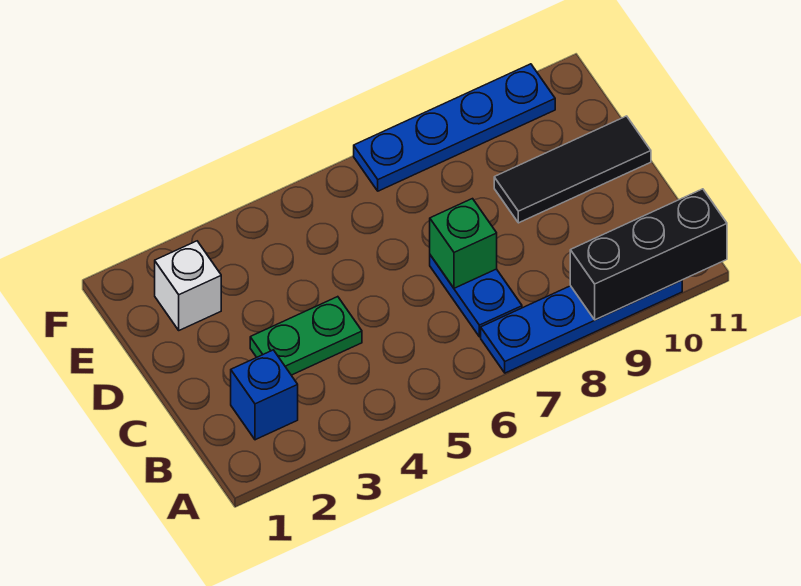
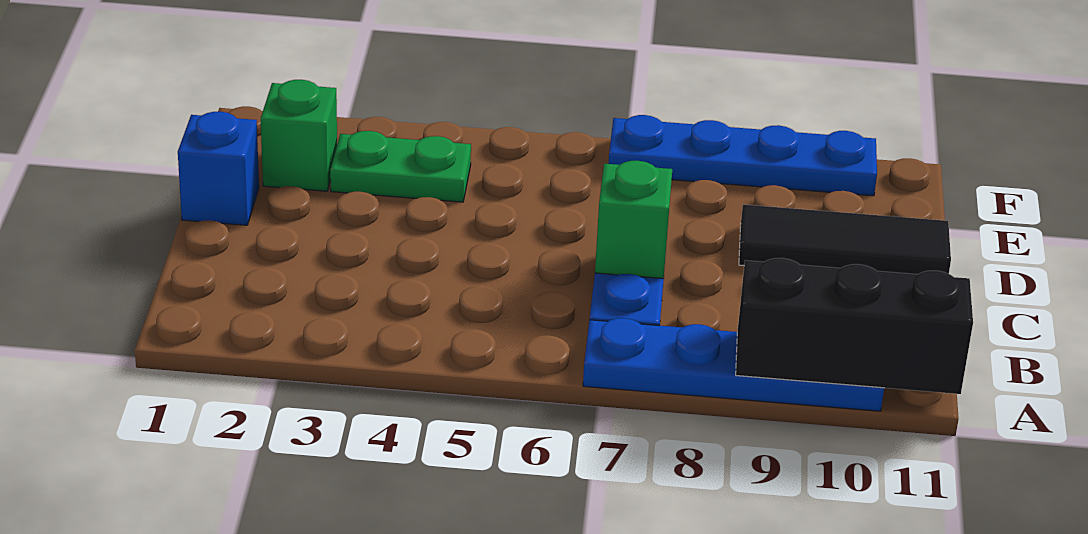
blue brick B2 level 1 -> blue brick D1 level 1
green plate C3:C4 level 1 -> green plate E3:E4 level 1
white brick E2 level 1 -> green brick E2 level 1

